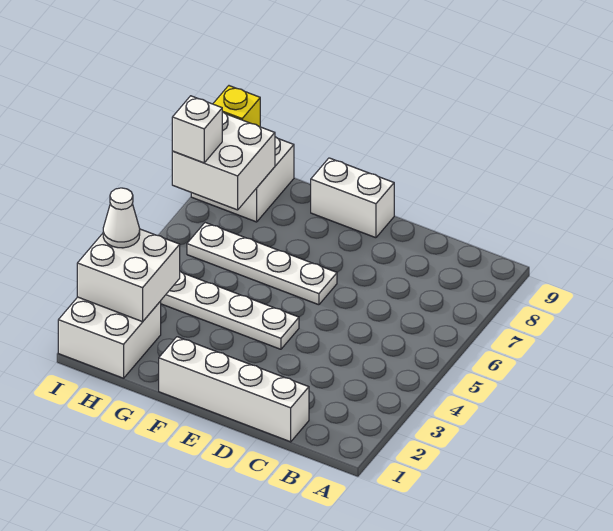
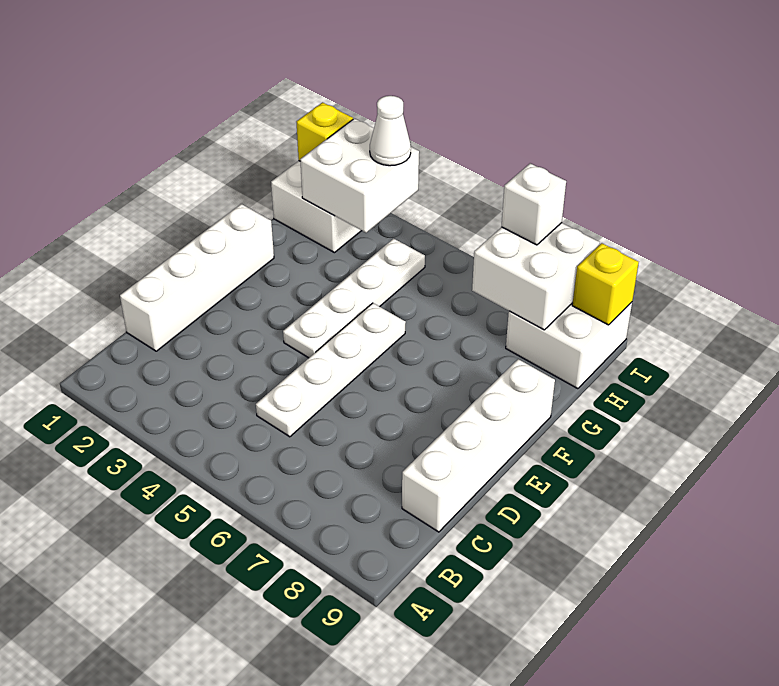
white plate E6:H6 level 1 -> white plate C5:F5 level 1
white brick E9:F9 level 1 -> white brick C9:F9 level 1
none -> yellow brick I1 level 2

